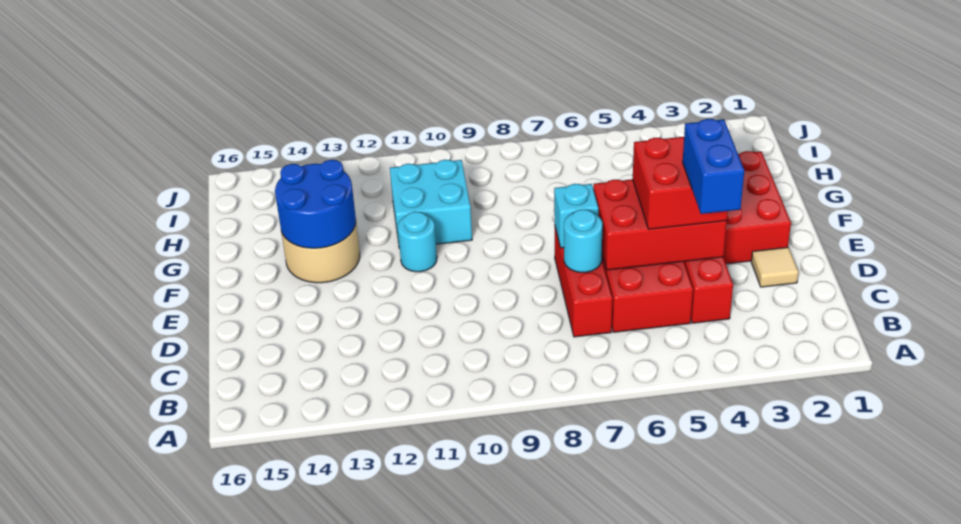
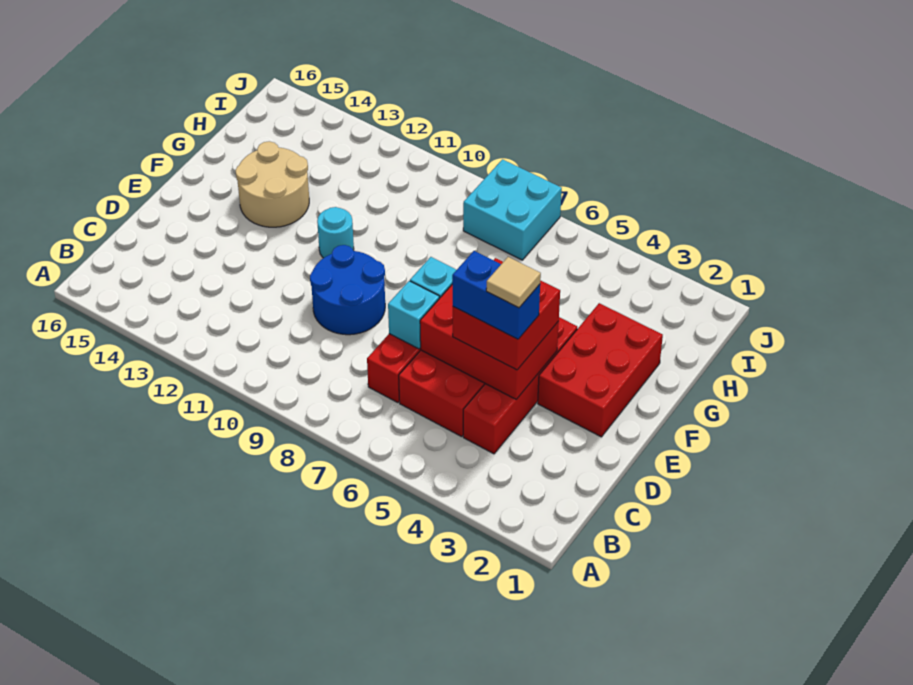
blue brick C4:D4 level 4 -> blue brick D4:D5 level 4
tan tile D2 level 1 -> tan tile D4 level 5
cyan round brick D7 level 2 -> cyan brick D7 level 2
blue round brick F13:G14 level 2 -> blue round brick D9:E10 level 1
cyan brick G10:H11 level 1 -> cyan brick I7:J8 level 1

